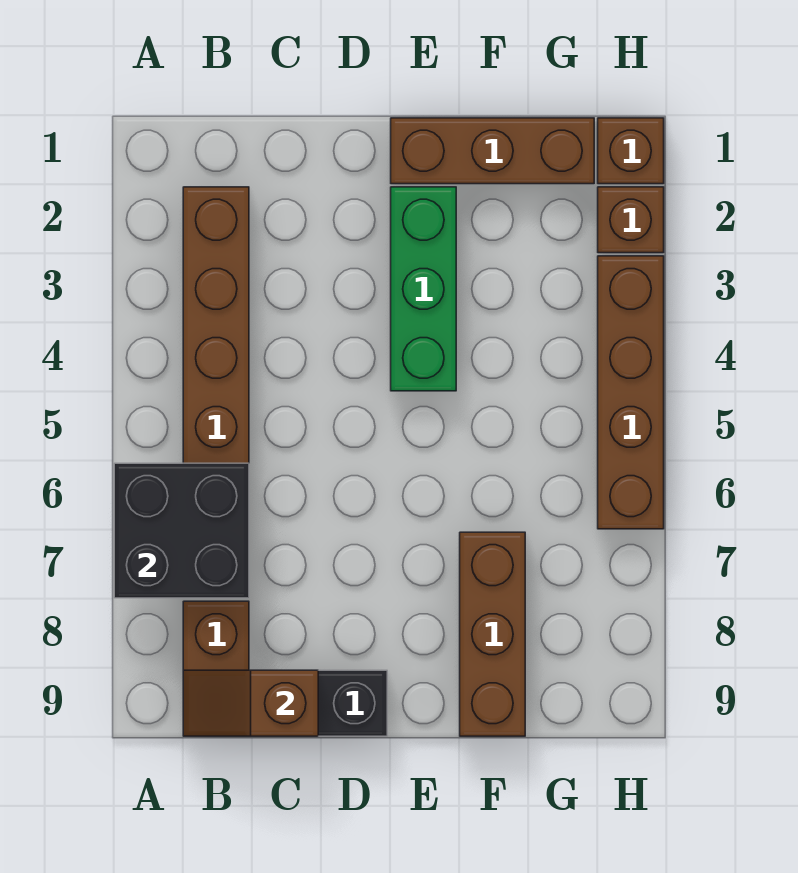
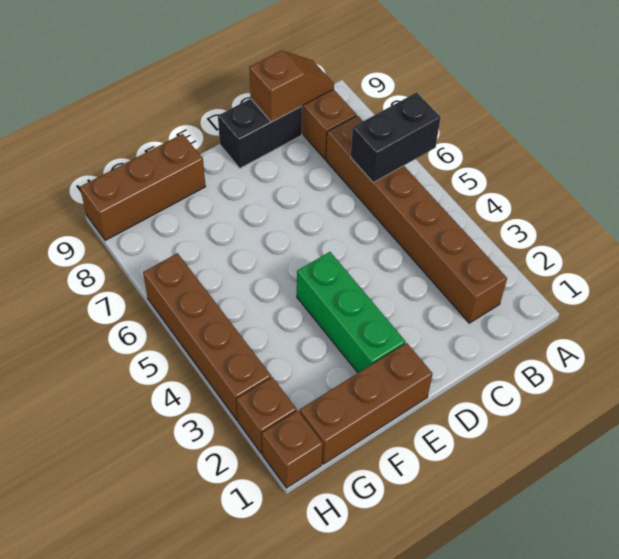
black brick A6:B7 level 2 -> black brick A6:B6 level 2
brown brick F7:F9 level 1 -> brown brick F9:H9 level 1

